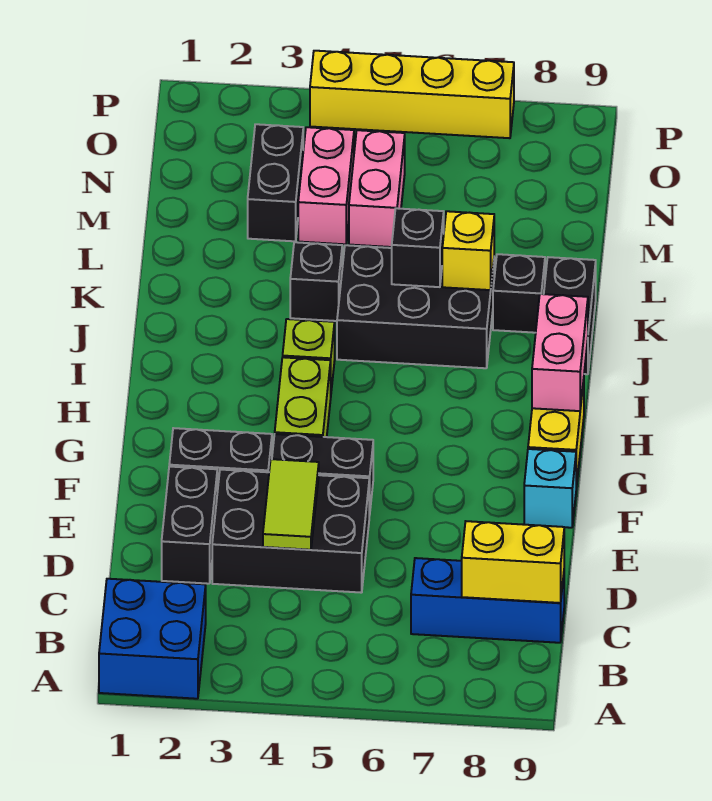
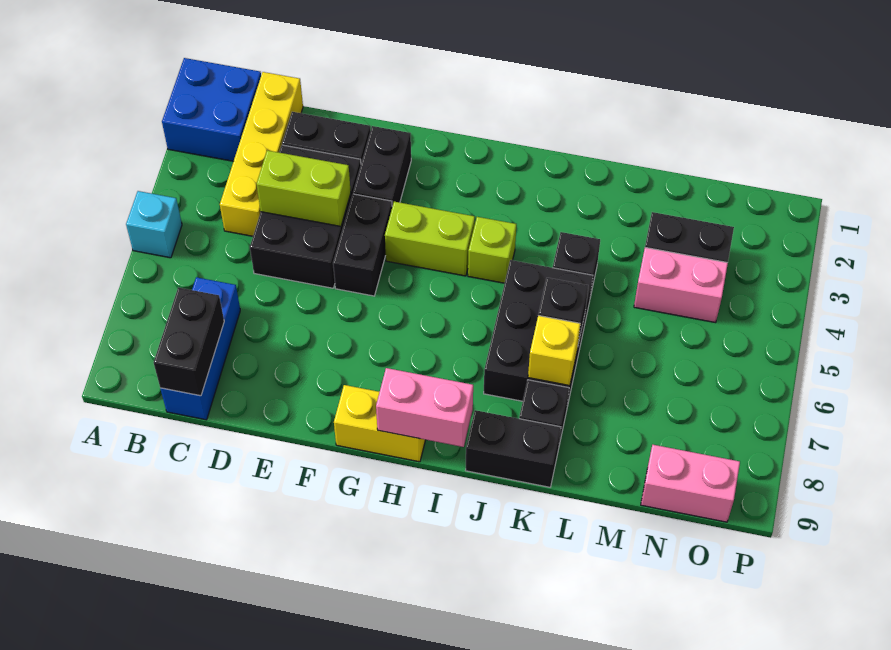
yellow brick C8:C9 level 2 -> black brick C8:C9 level 2
lime tile D4:E4 level 2 -> lime brick D4:E4 level 2
cyan brick F9 level 1 -> cyan brick A5 level 1
pink brick M5:N5 level 1 -> pink brick N9:O9 level 1
yellow brick P4:P7 level 1 -> yellow brick C1:C4 level 1

